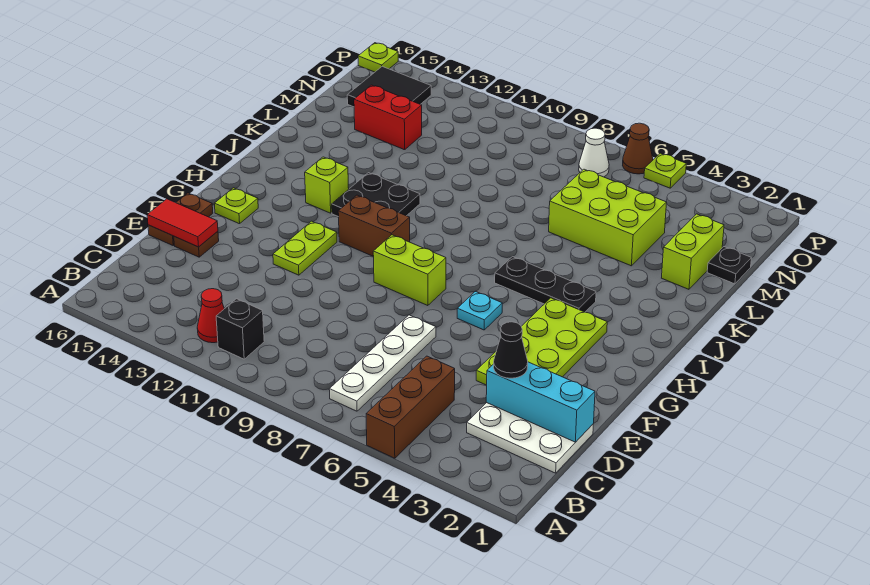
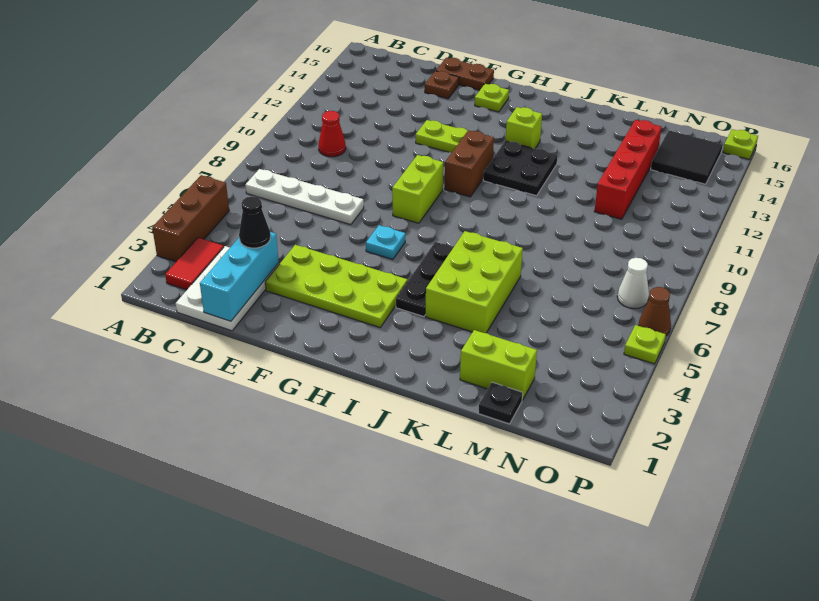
brown brick A5:C5 level 1 -> brown brick A3:A5 level 1
black brick B11 level 1 -> none
red cone B12 level 1 -> red cone C10 level 1
red tile E15:E16 level 2 -> red tile B2:B3 level 1
lime brick L4:M6 level 1 -> lime brick J4:K6 level 1
red brick M13:M14 level 1 -> red brick M11:M14 level 1

